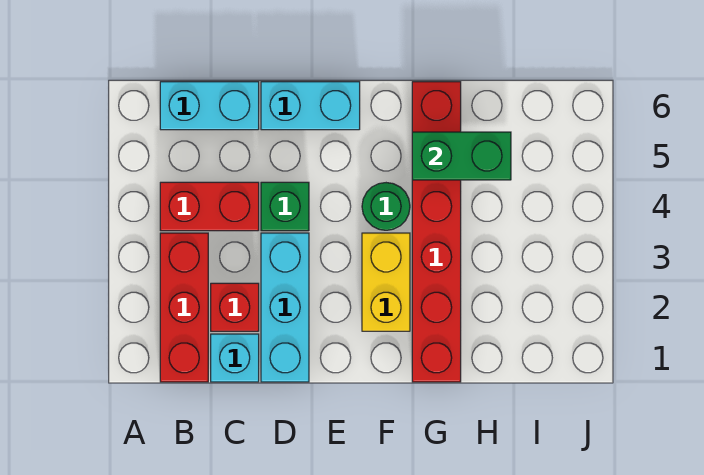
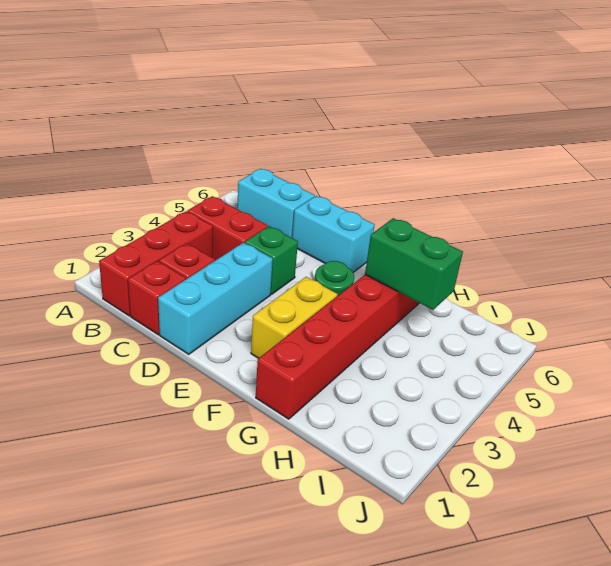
cyan brick C1 level 1 -> red brick C1 level 1

